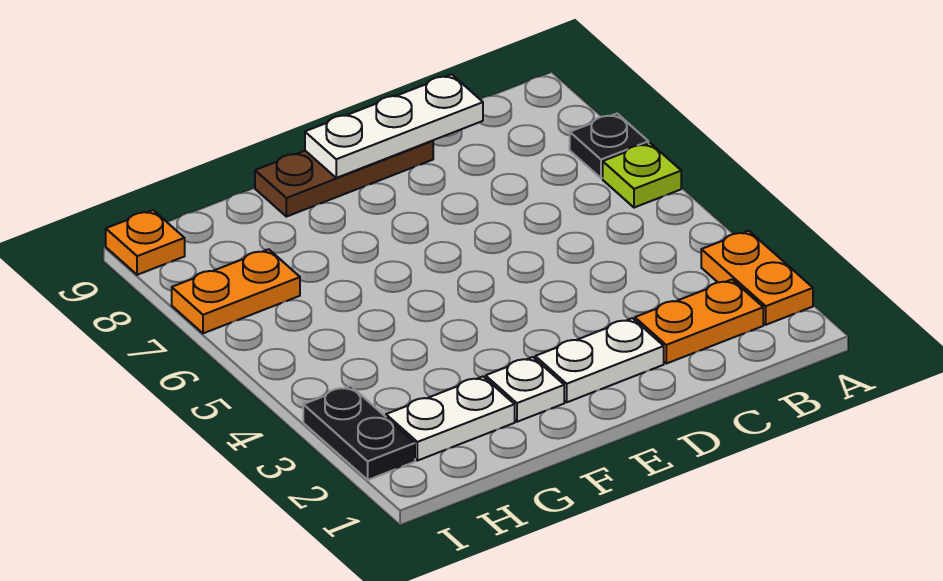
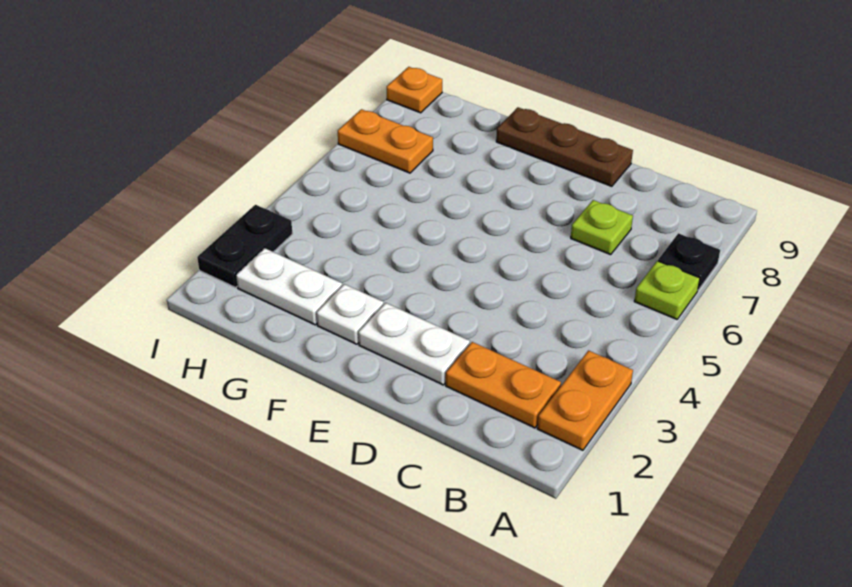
none -> lime plate C7 level 1
white plate C9:E9 level 2 -> none

